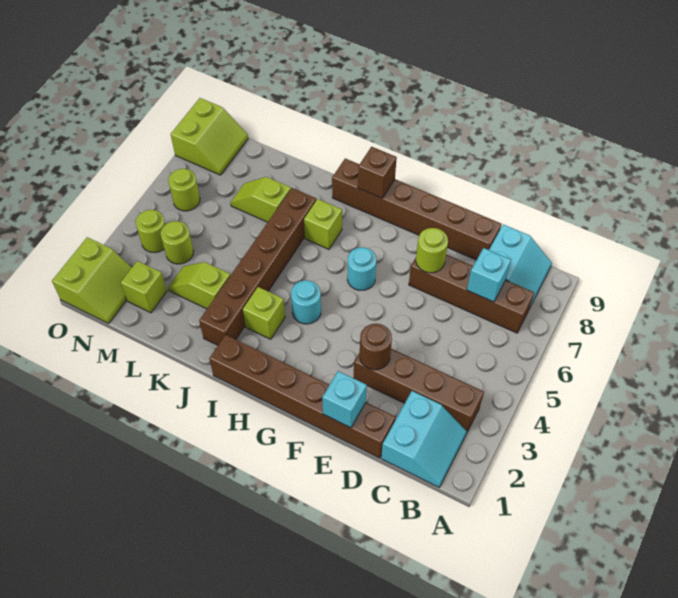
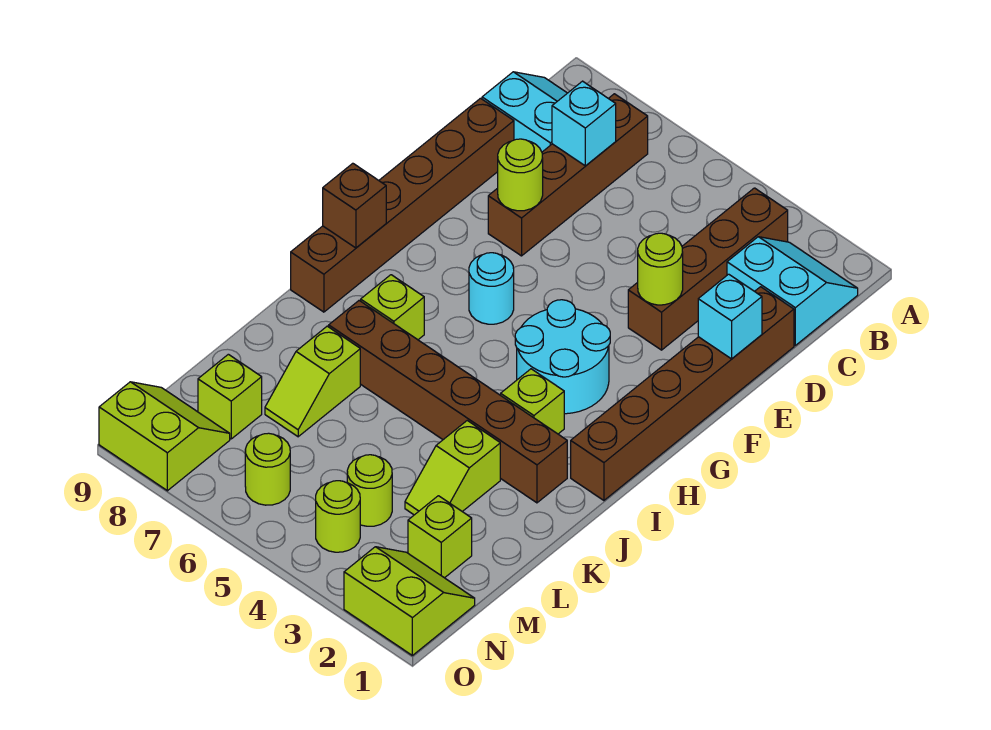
brown round brick E3 level 2 -> lime round brick E3 level 2
cyan round brick H4 level 1 -> cyan round brick G3:H4 level 1
none -> lime brick M8 level 1

